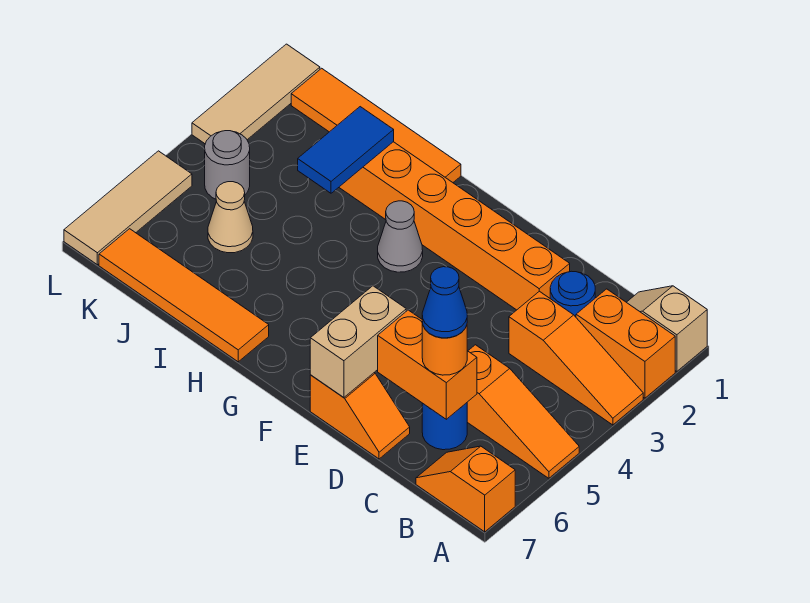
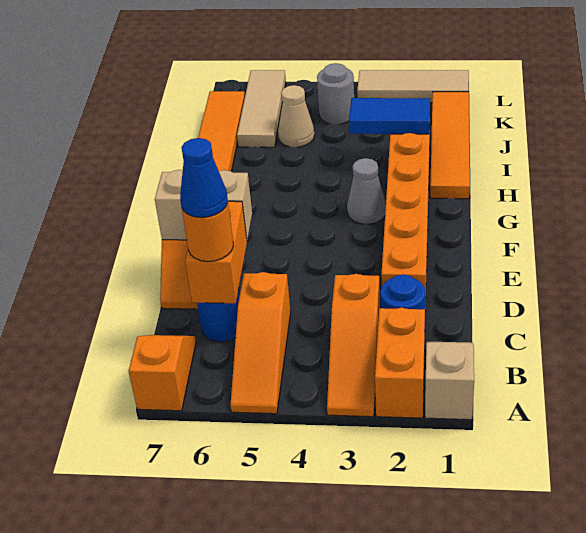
tan tile L5:L7 level 1 -> tan tile J6:L6 level 1

